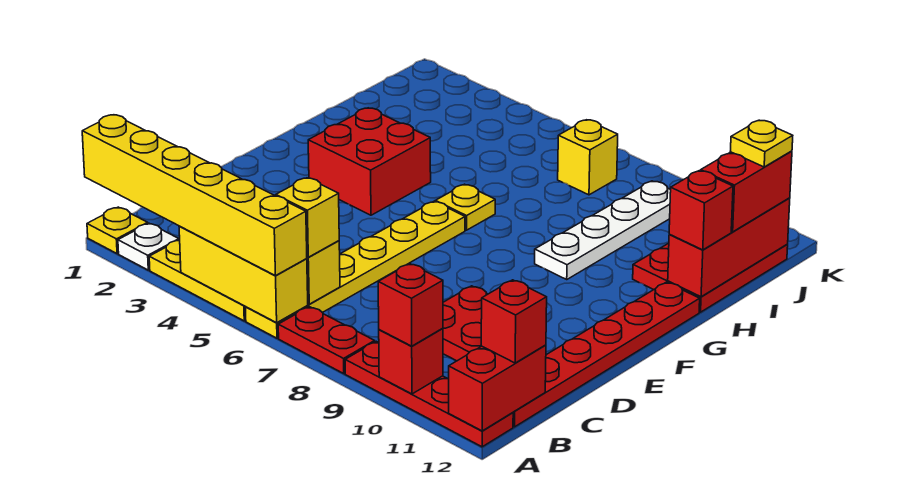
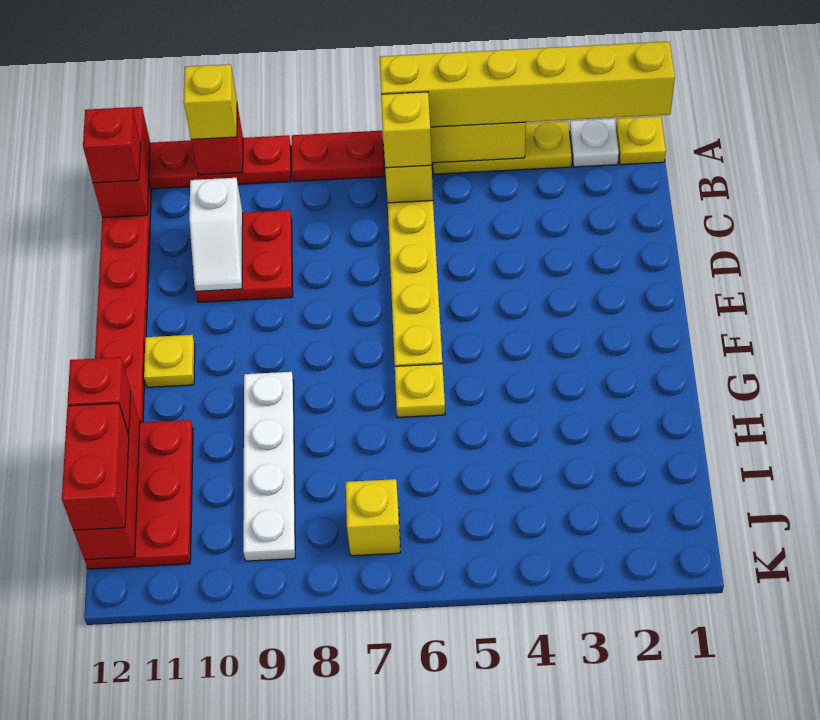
red brick A10 level 3 -> yellow brick A10 level 3
none -> white slope C10:D10 level 2 top C
red brick F3:G4 level 1 -> none
yellow plate J12 level 4 -> yellow plate F11 level 1

